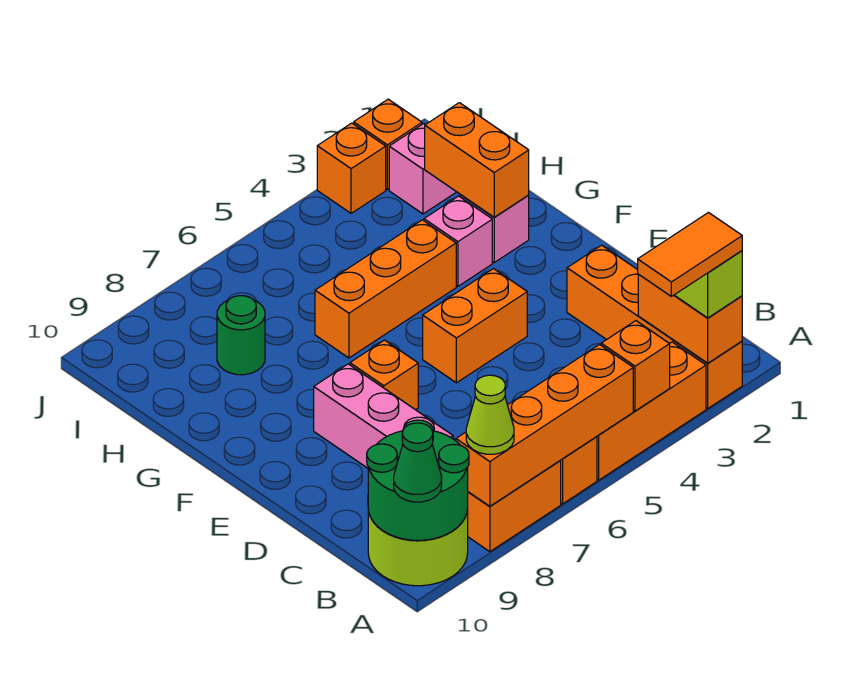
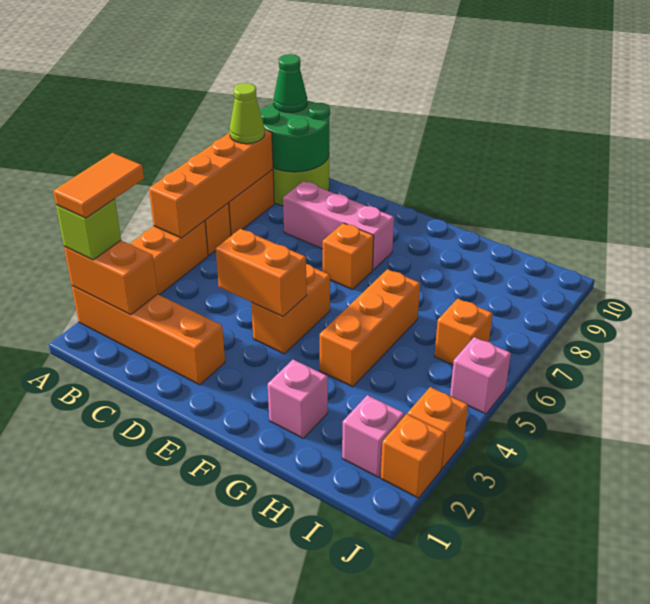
orange brick A4 level 2 -> orange brick I6 level 1
orange brick G2:H2 level 2 -> orange brick D4:E4 level 2
pink brick G3 level 1 -> pink brick J5 level 1
green round brick H8 level 1 -> none

